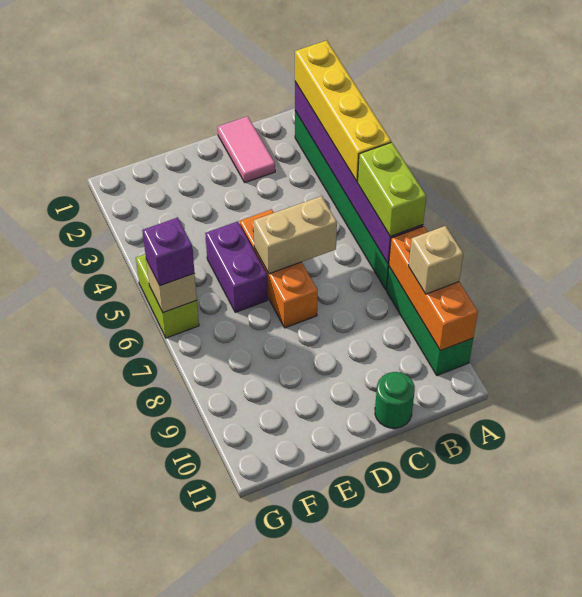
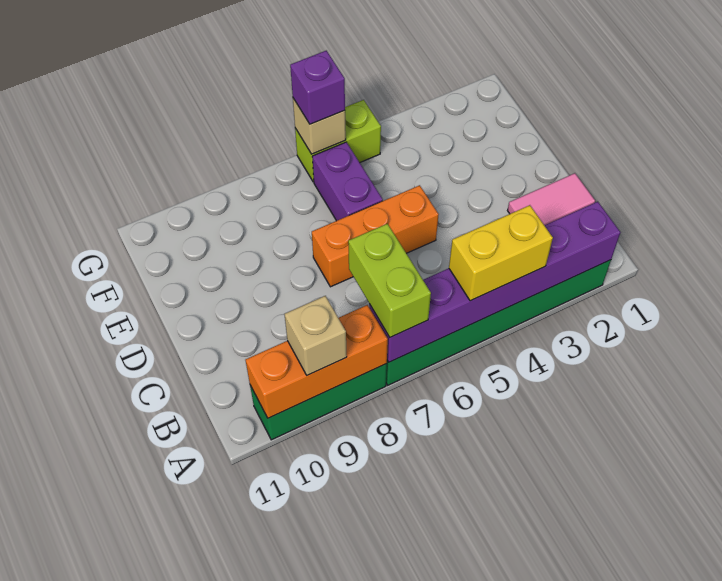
yellow brick A2:A5 level 3 -> yellow brick A4:A5 level 3
lime brick A6:A7 level 3 -> lime brick A7:B7 level 3
tan brick C6:D6 level 2 -> none
green round brick C11 level 1 -> none
purple brick E5:E6 level 1 -> purple brick E6:F6 level 1

